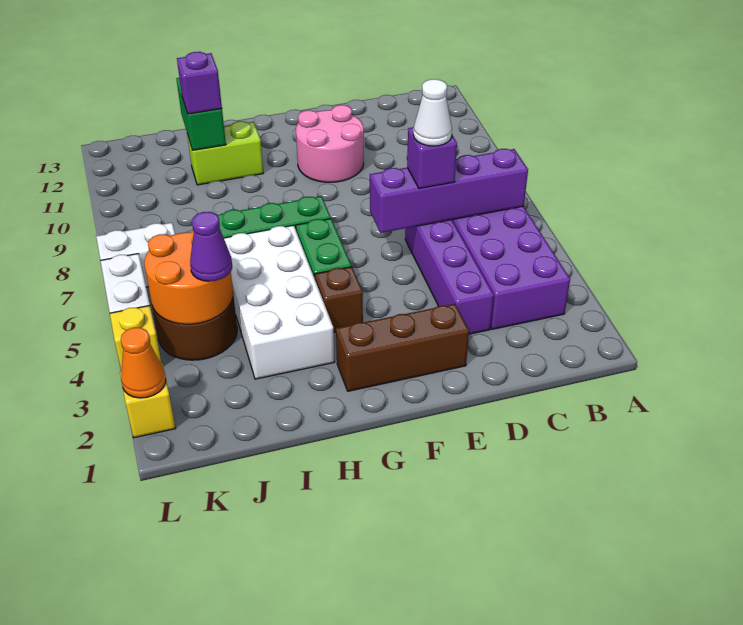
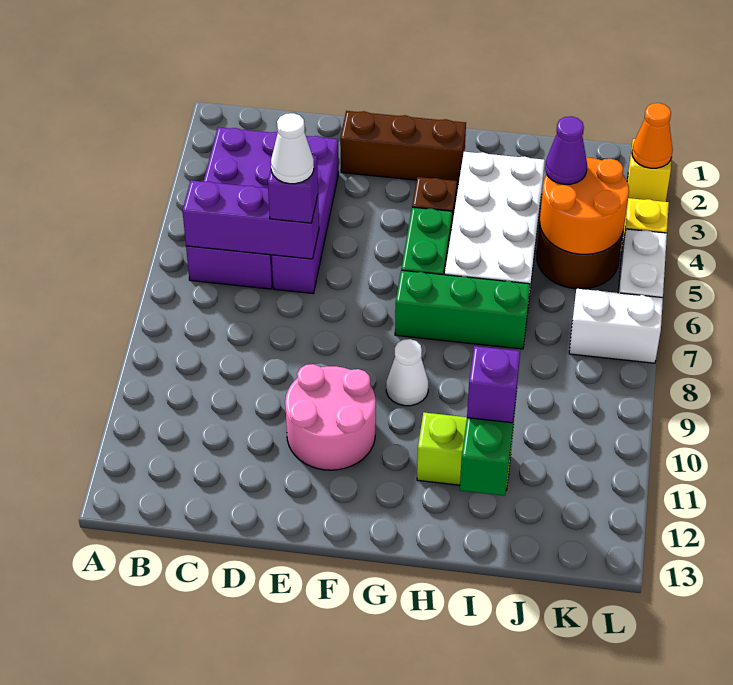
purple brick B6:E6 level 2 -> purple brick B6:D6 level 2
none -> white cone G9 level 1

